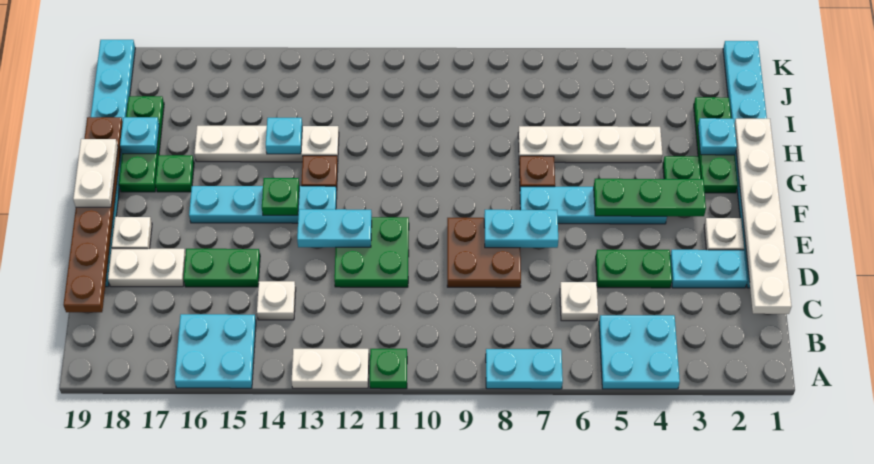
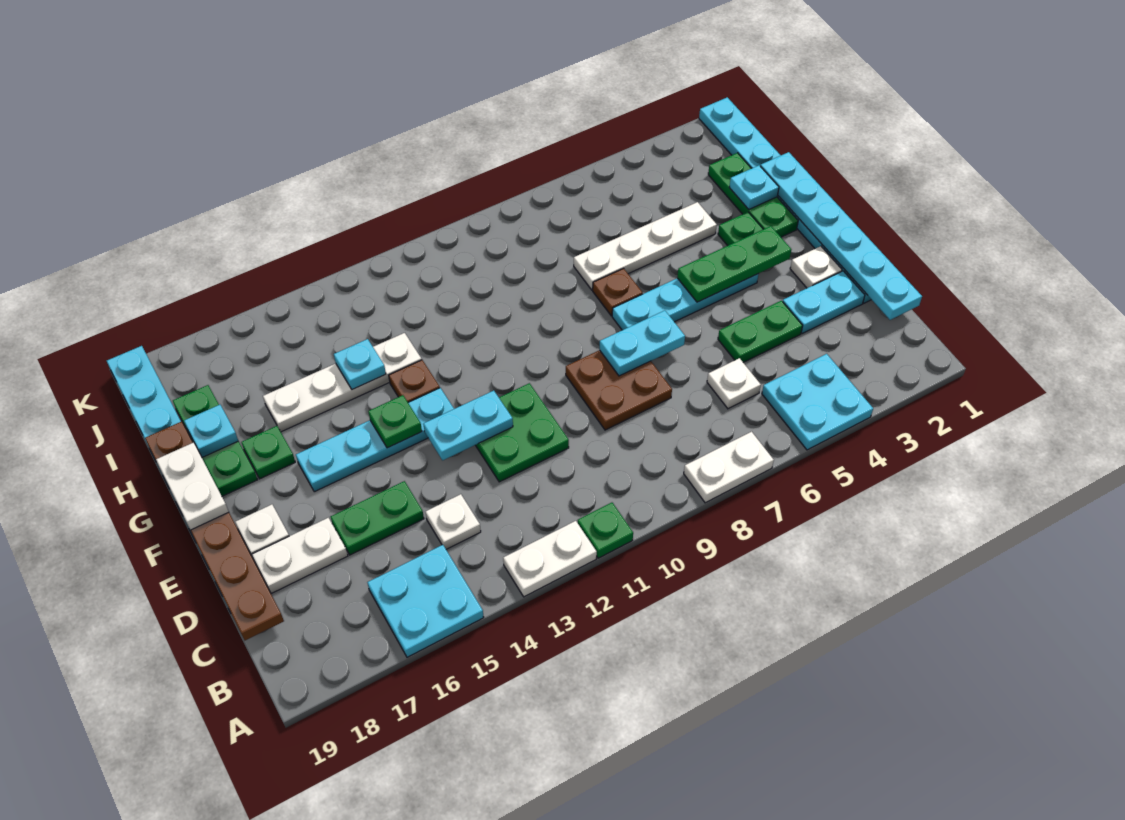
cyan plate A7:A8 level 1 -> white plate A7:A8 level 1
white plate C1:H1 level 2 -> cyan plate C1:H1 level 2

